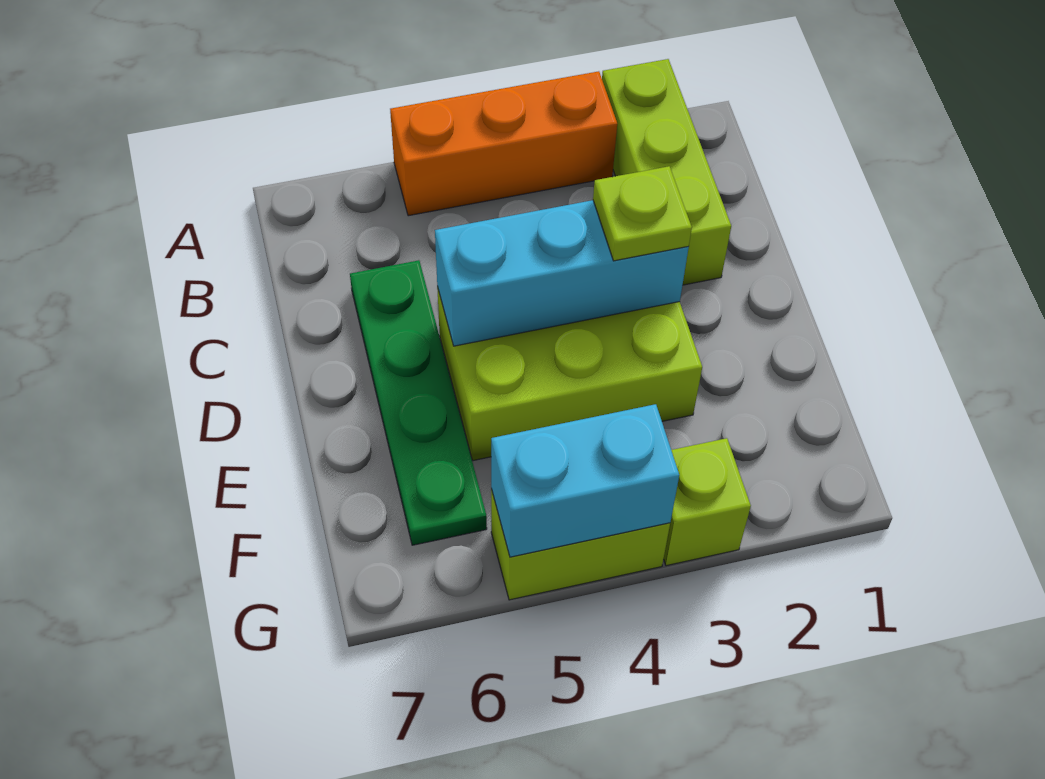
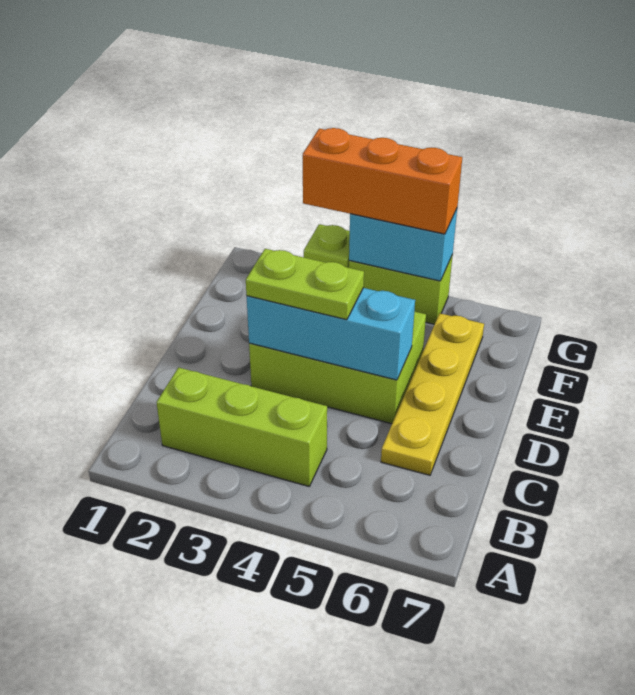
lime brick A2:C2 level 1 -> lime brick B2:B4 level 1
orange brick A3:A5 level 1 -> orange brick G3:G5 level 3
green plate C6:F6 level 1 -> yellow plate C6:F6 level 1
lime plate D3 level 3 -> lime plate D3:D4 level 3

